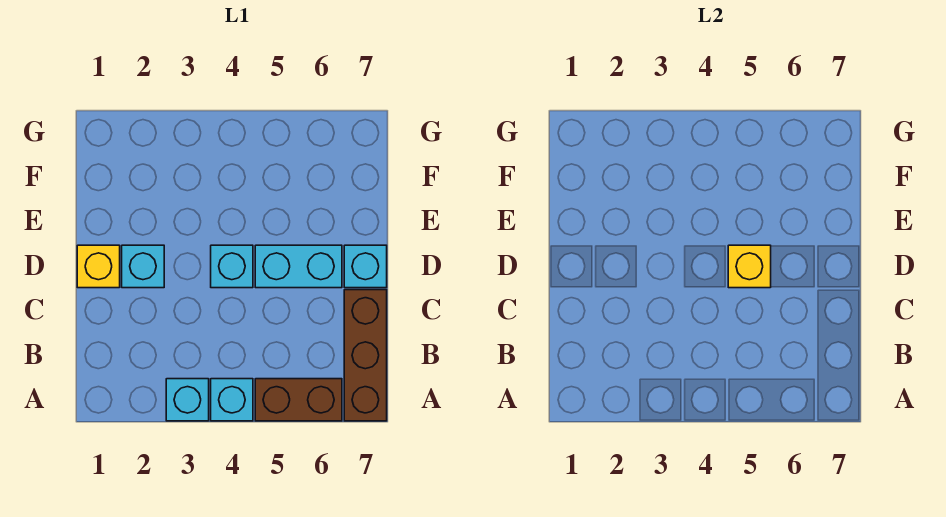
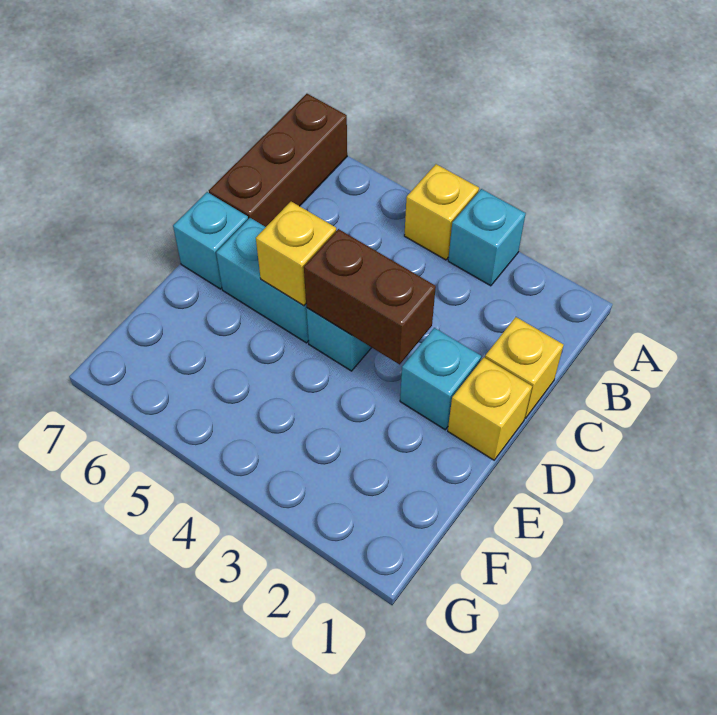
cyan brick A4 level 1 -> yellow brick A4 level 1
brown brick A5:A6 level 1 -> brown brick D3:D4 level 2
none -> yellow brick C1 level 1

